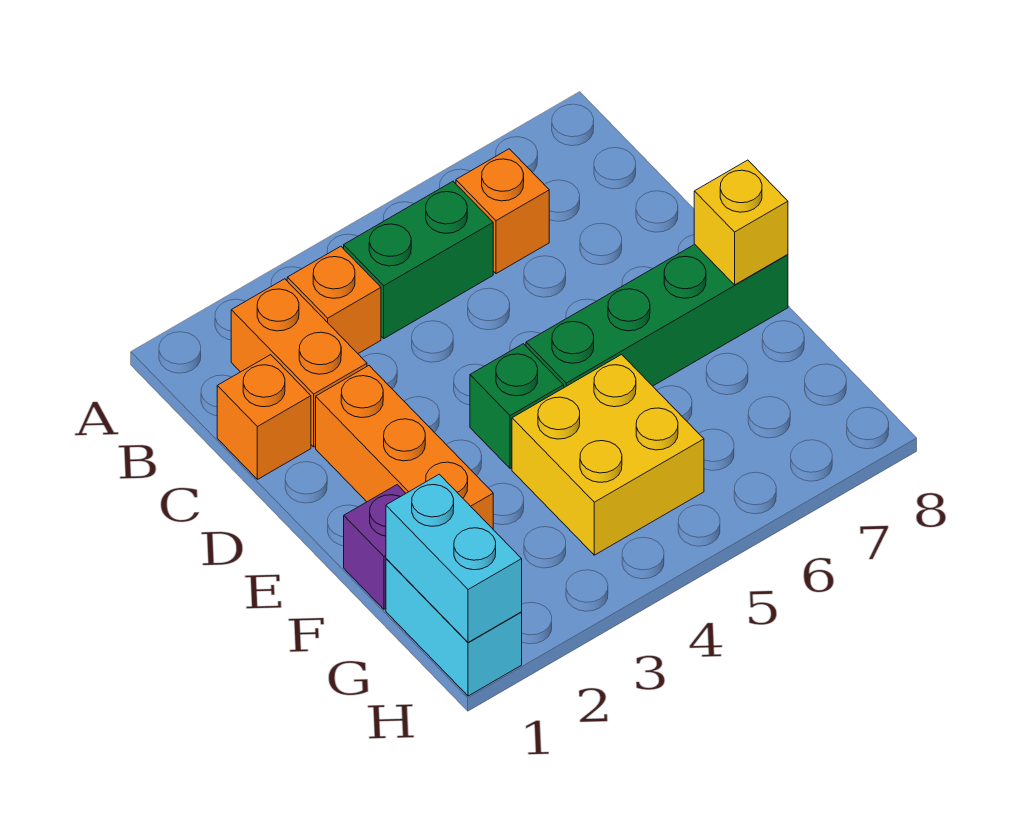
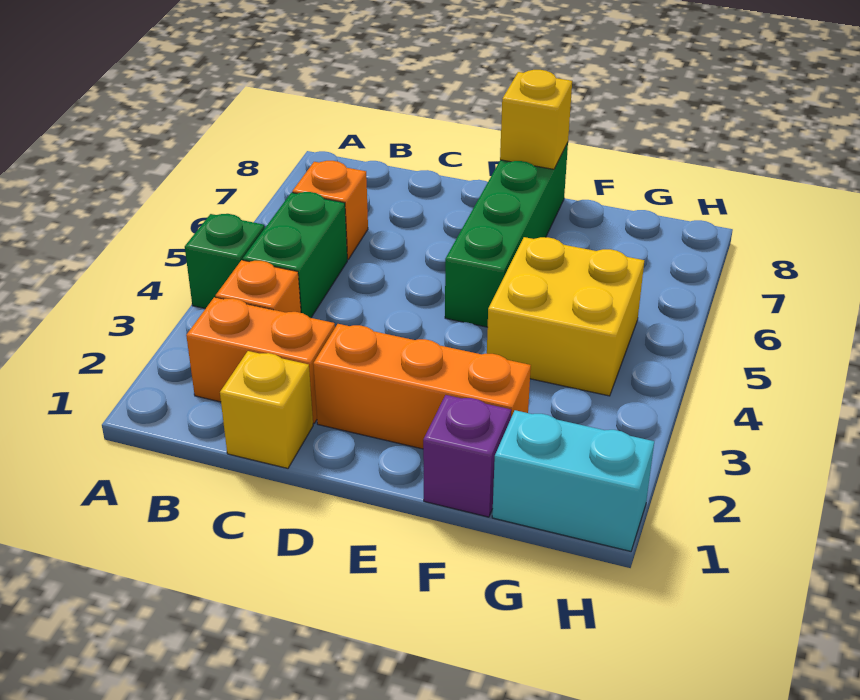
orange brick C1 level 1 -> yellow brick C1 level 1
green brick E4 level 1 -> green brick A4 level 1
cyan brick G1:H1 level 2 -> none

